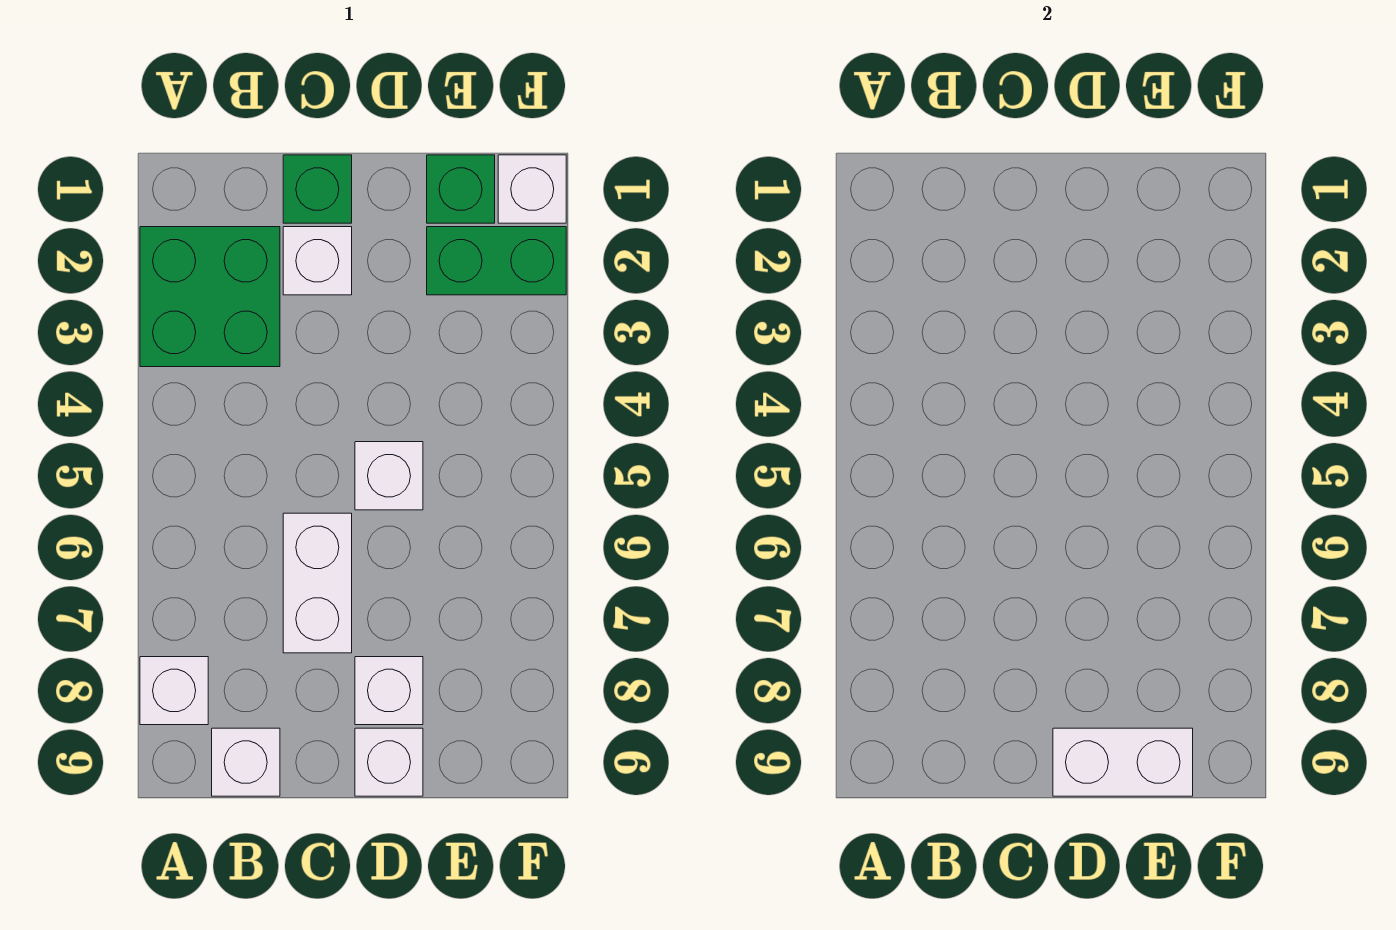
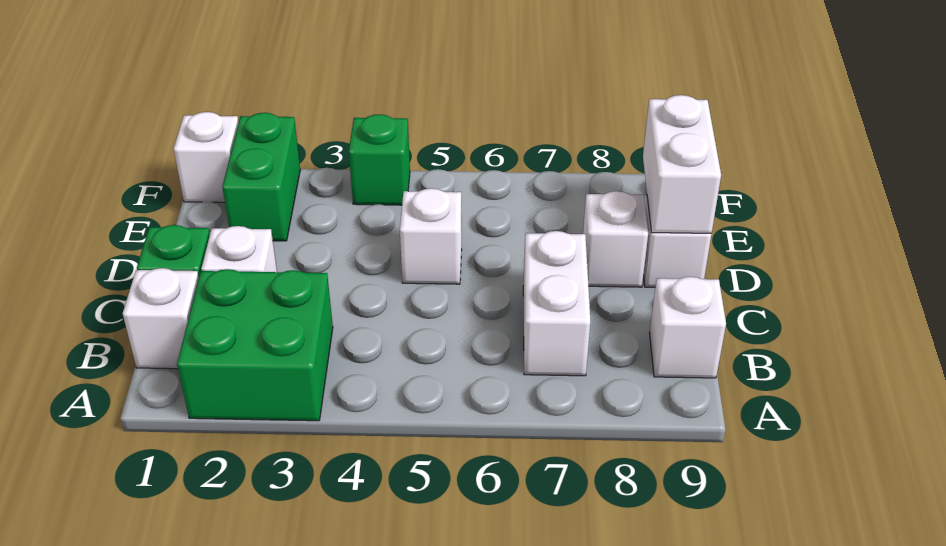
white brick A8 level 1 -> white brick B1 level 1
white brick C6:C7 level 1 -> white brick B7:C7 level 1
green brick E1 level 1 -> green brick F4 level 1

